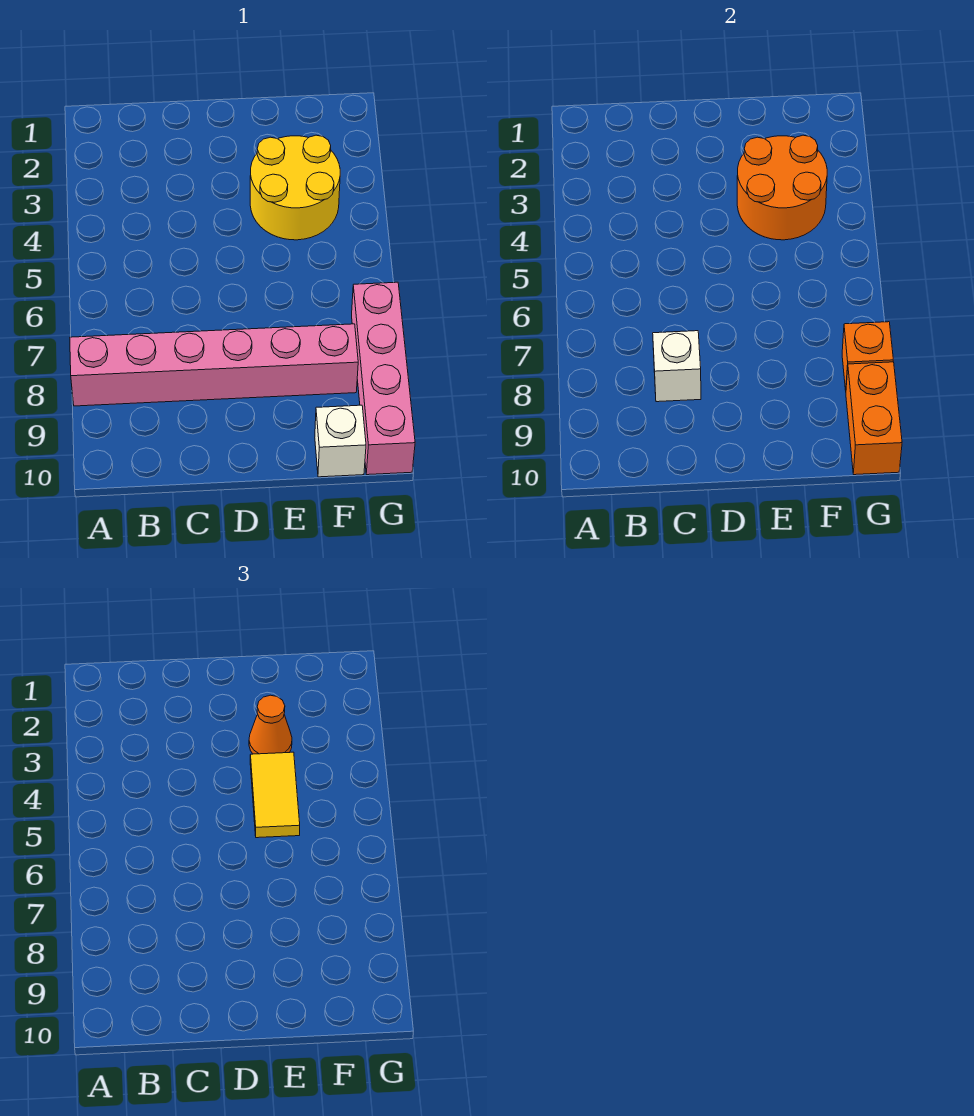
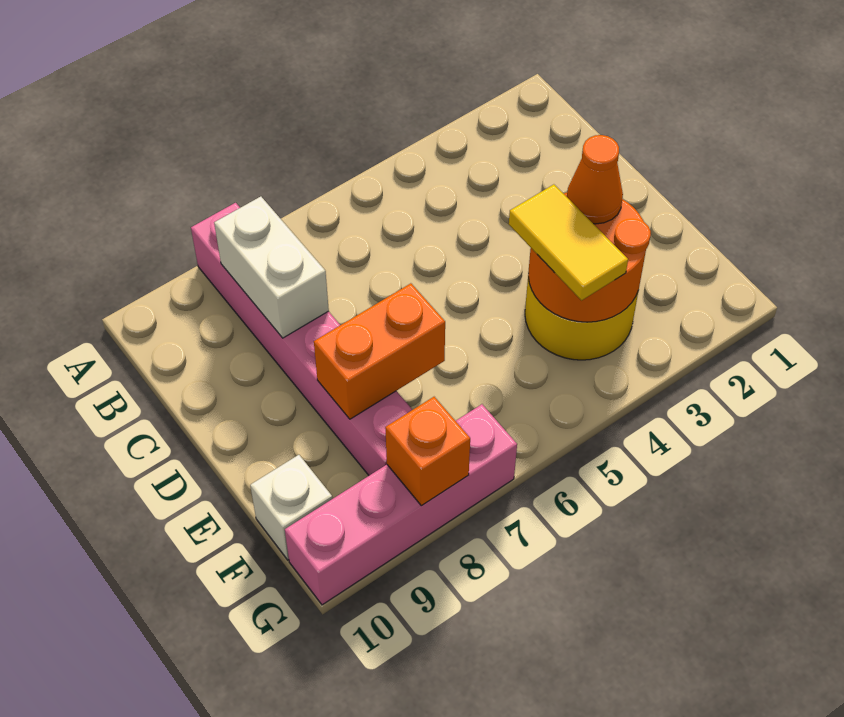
white brick C8 level 2 -> white brick B8:C8 level 2
yellow tile E4:E5 level 3 -> yellow tile E4:F4 level 3
orange brick G9:G10 level 2 -> orange brick E7:E8 level 2

